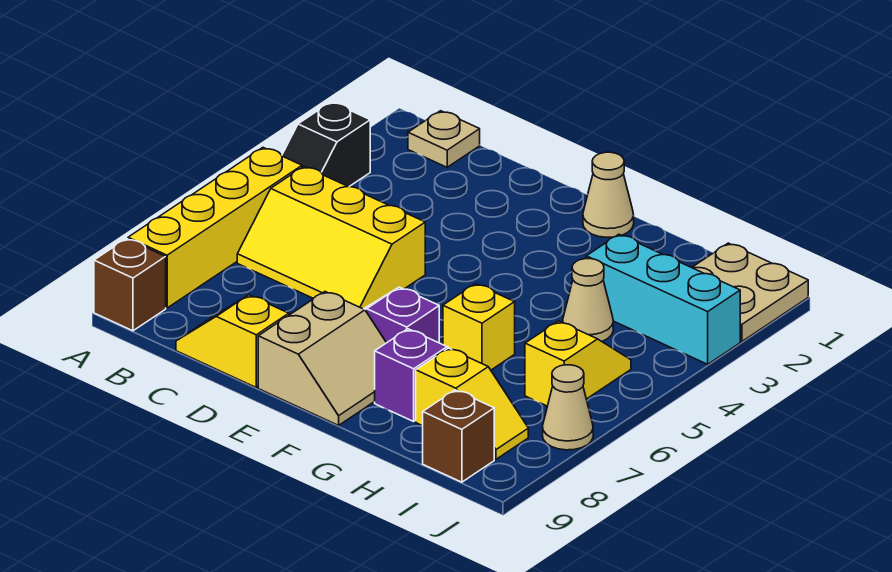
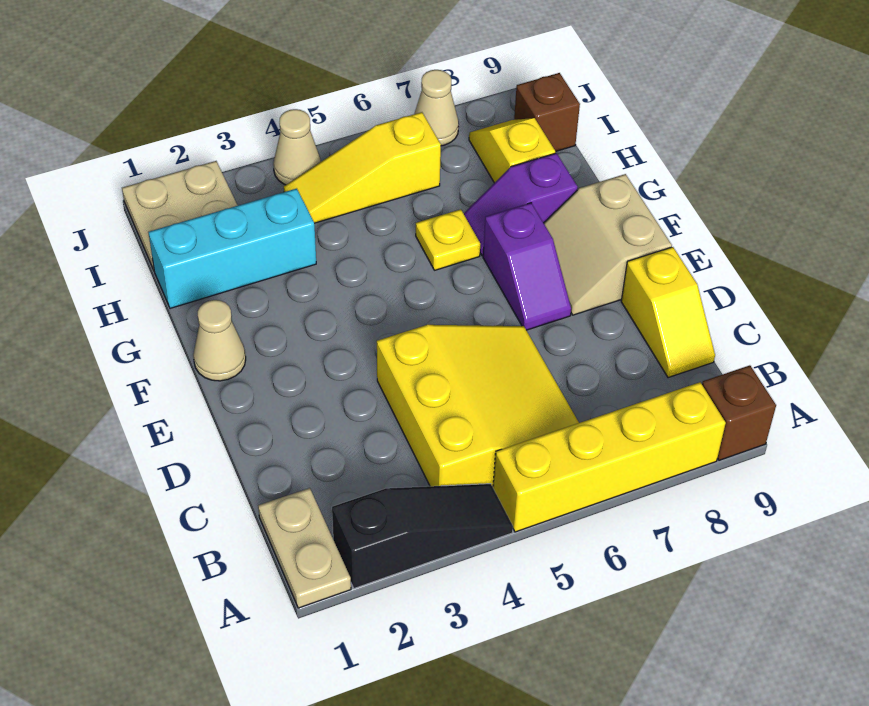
black slope A3:A4 level 1 top 3 -> black slope A2:A4 level 1 top 2
tan plate B1 level 1 -> tan plate A1:B1 level 1
yellow slope B5:D6 level 1 top 5 -> yellow slope B4:D6 level 1 top 4
tan slope E8:F9 level 1 top E -> tan slope E8:F9 level 1 top 9
yellow brick G6 level 1 -> yellow plate G6 level 1
cyan brick H3:J3 level 1 -> cyan brick H1:H3 level 1
tan cone H4 level 1 -> tan cone J4 level 1
yellow slope I5:I6 level 1 top 6 -> yellow slope I4:I6 level 1 top 6

